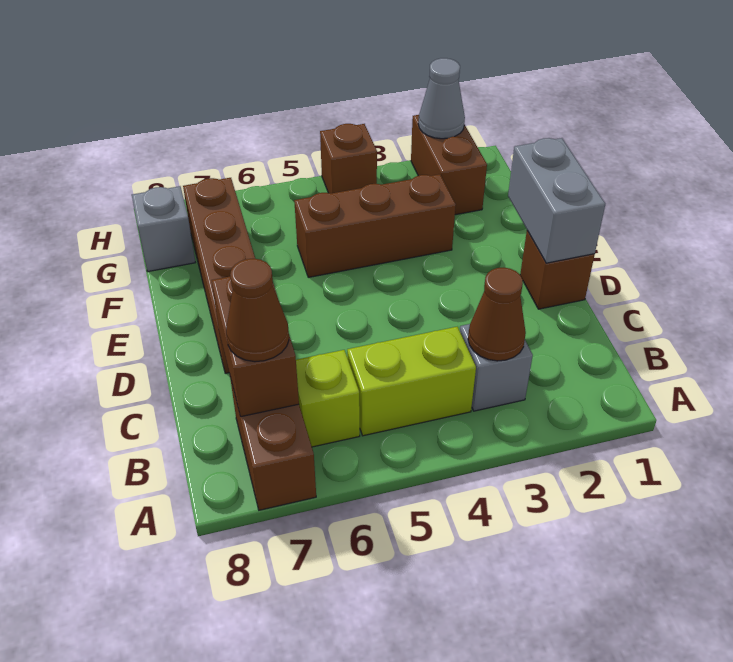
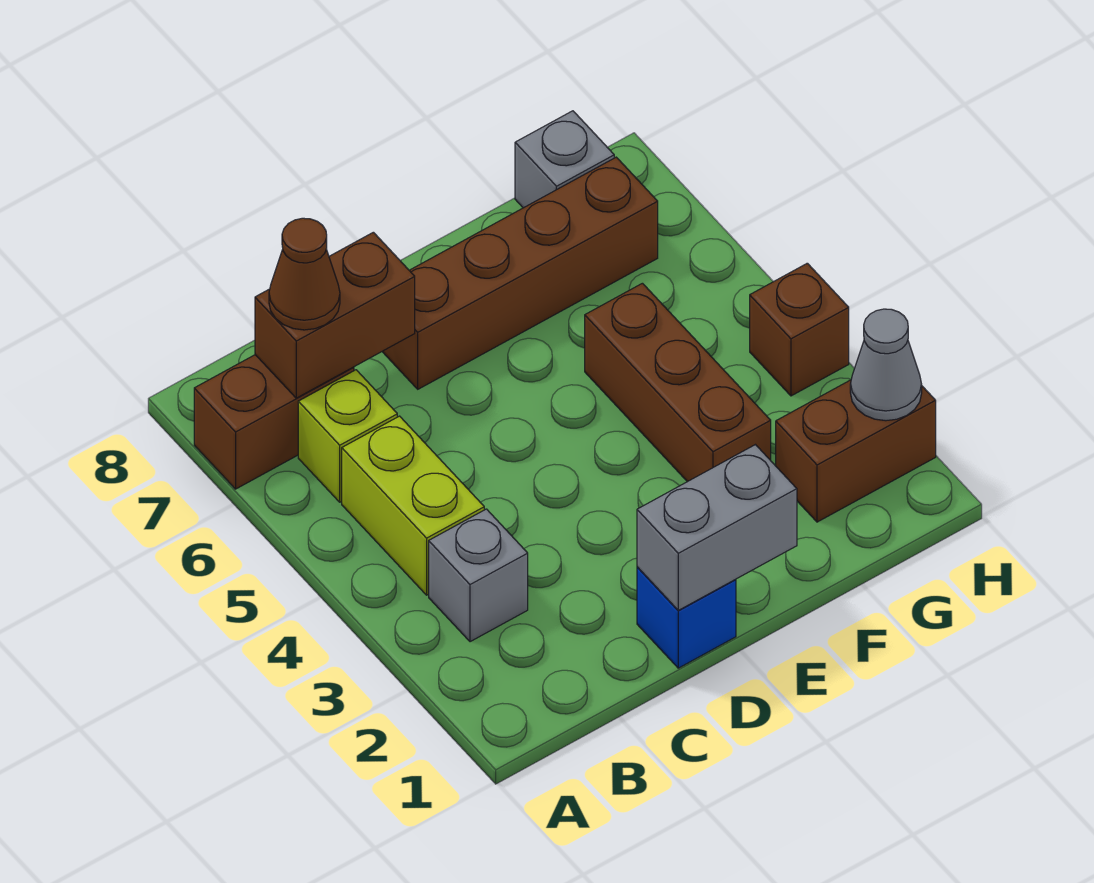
brown cone B3 level 2 -> none
brown brick D1 level 1 -> blue brick D1 level 1

